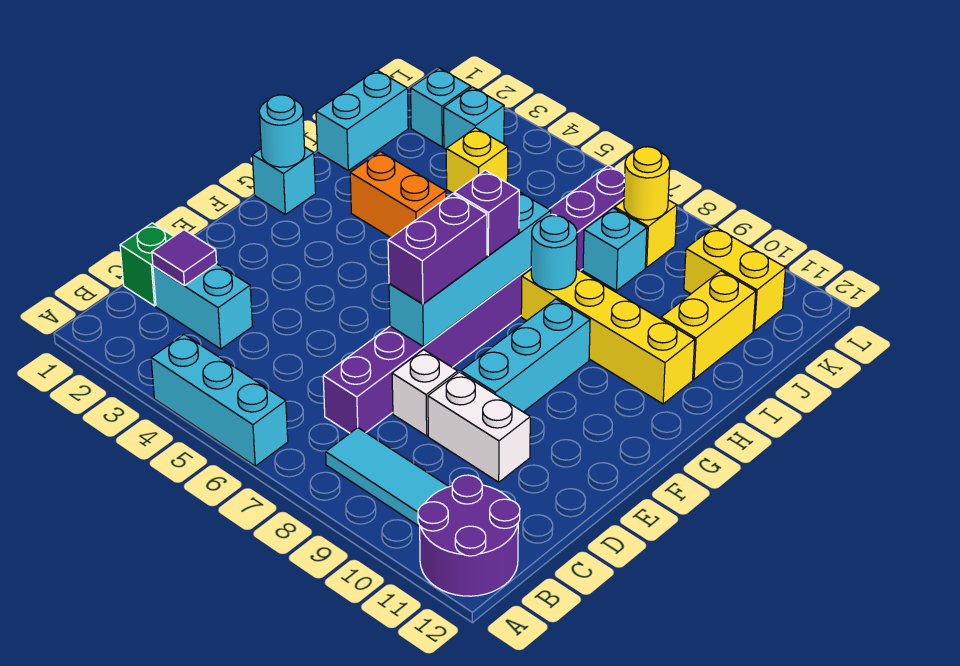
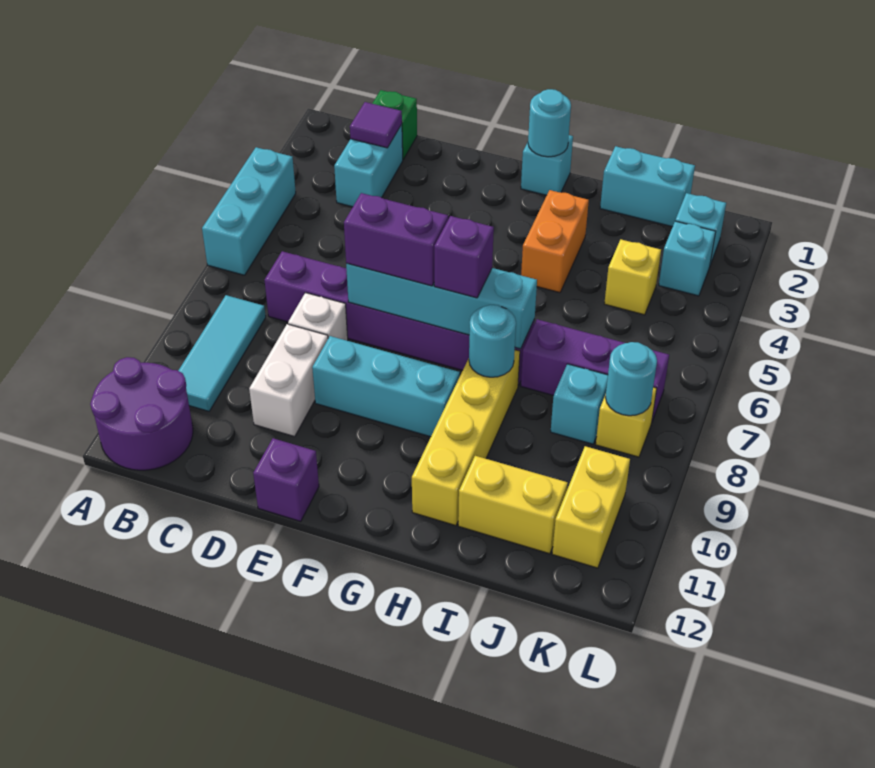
none -> purple brick E12 level 1
yellow round brick K8 level 2 -> cyan round brick K8 level 2

